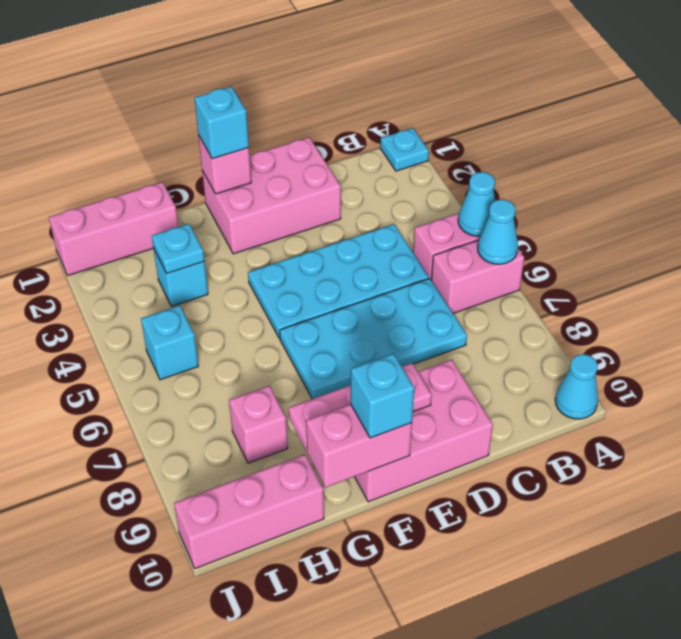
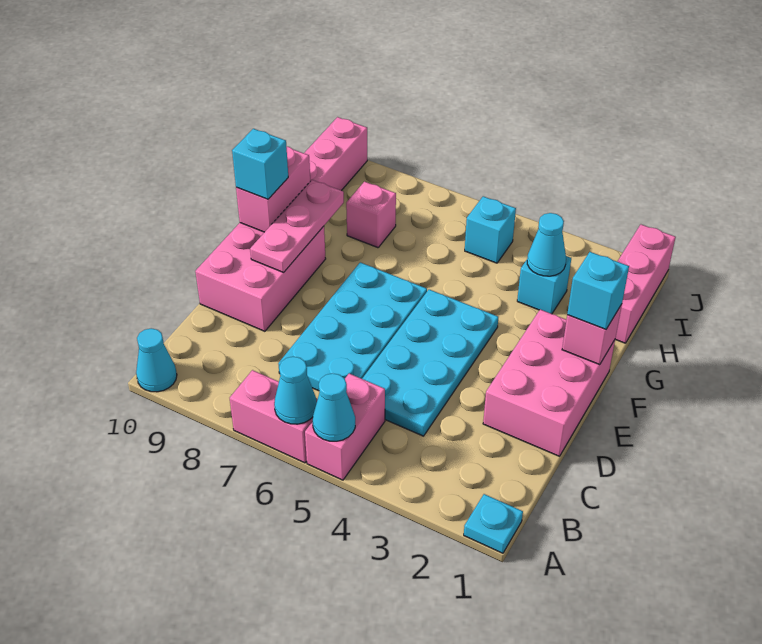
pink brick A6:B6 level 1 -> pink brick A6:A7 level 1
cyan plate H3 level 2 -> cyan cone H3 level 2

